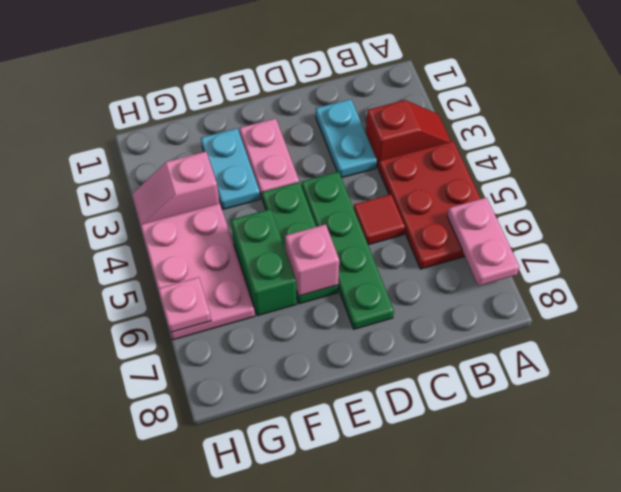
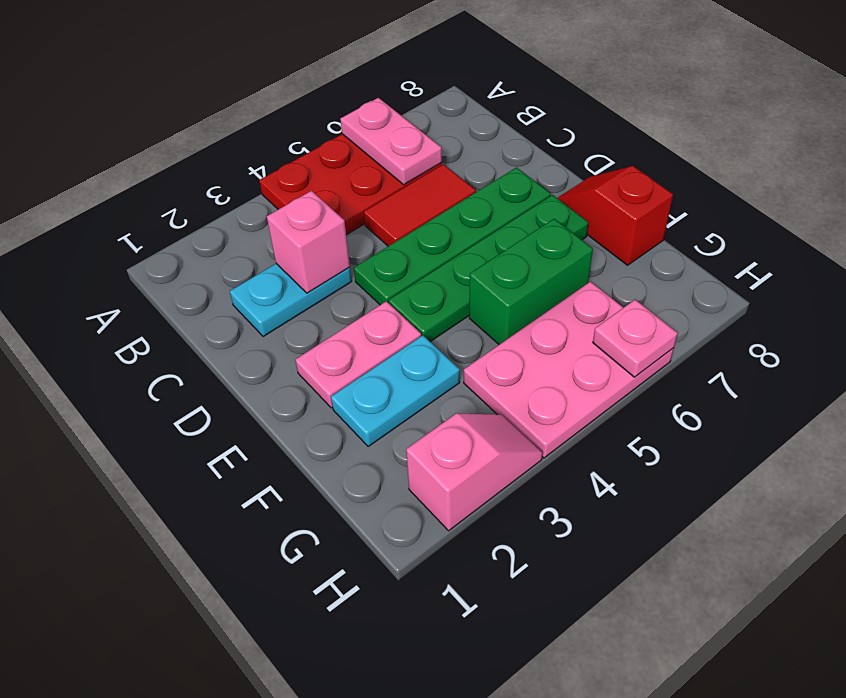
red slope A3:B3 level 1 top B -> red slope E8:F8 level 1 top F
pink plate A6:A7 level 2 -> pink plate A6:B6 level 2
red tile C5 level 1 -> red tile C5:C6 level 1
green plate E4:E6 level 1 -> green plate E4:E7 level 1
pink brick E6 level 2 -> pink brick C3 level 2
pink slope G3:H3 level 1 top G -> pink slope H2:H3 level 1 top 2

